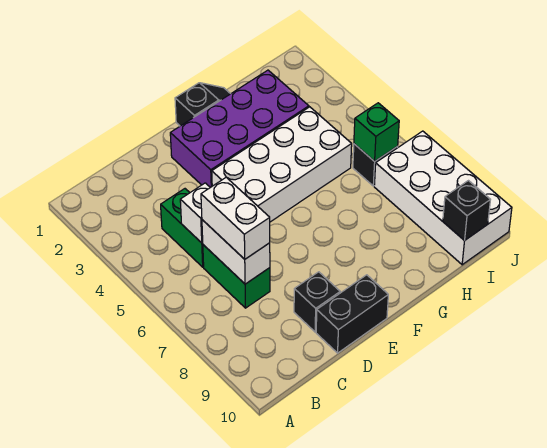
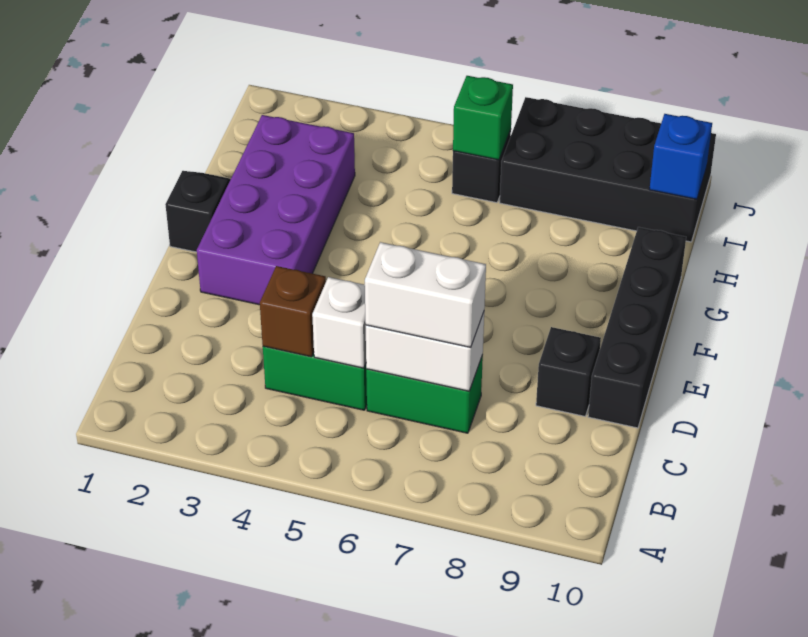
none -> brown brick C4 level 2
black brick D10:E10 level 1 -> black brick D10:G10 level 1
white brick E4:H5 level 1 -> none
white brick I7:J10 level 1 -> black brick I7:J10 level 1
black brick I10 level 2 -> blue brick I10 level 2

